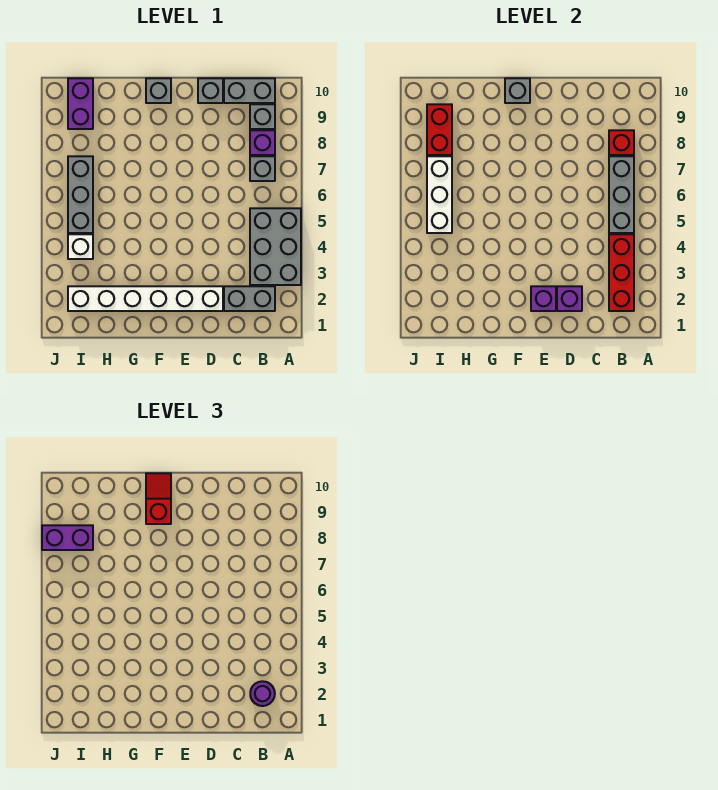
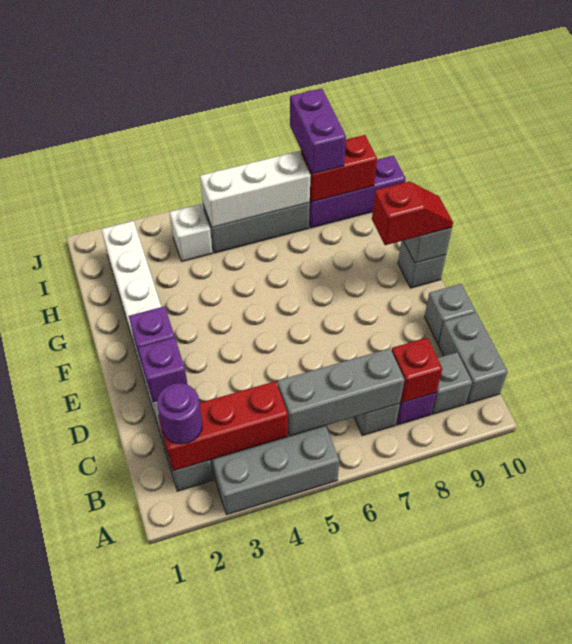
purple brick I9:I10 level 1 -> purple brick I8:I10 level 1

